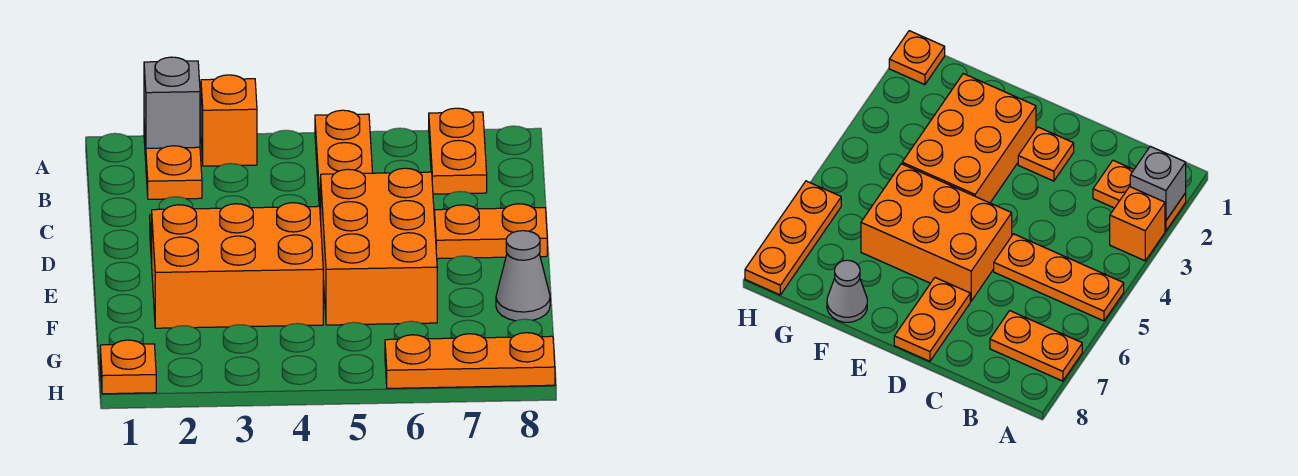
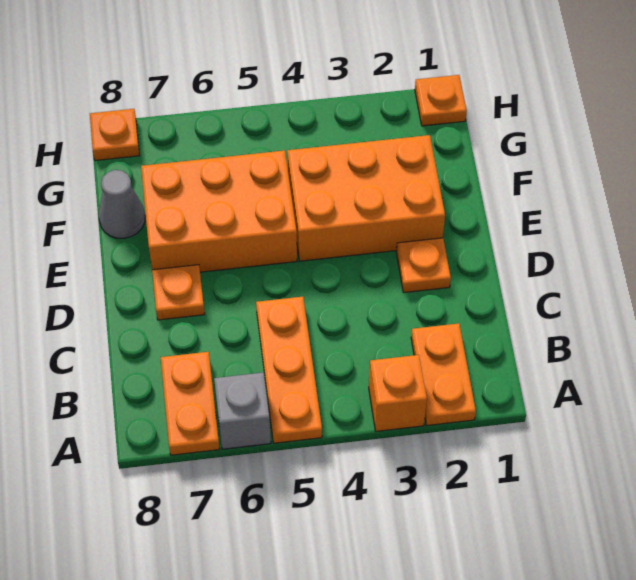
grey brick A2 level 2 -> grey brick A6 level 1
orange brick D5:F6 level 1 -> orange brick E5:F7 level 1
orange plate D7:D8 level 1 -> orange plate D7 level 1
orange plate H6:H8 level 1 -> orange plate H8 level 1

